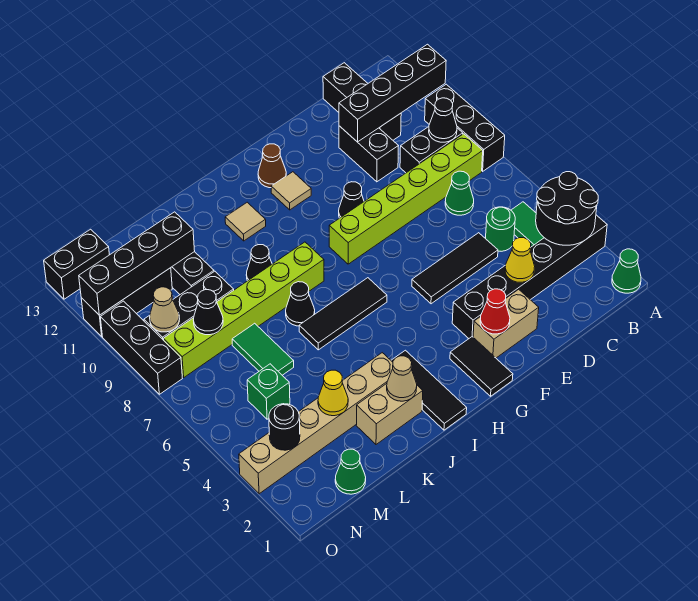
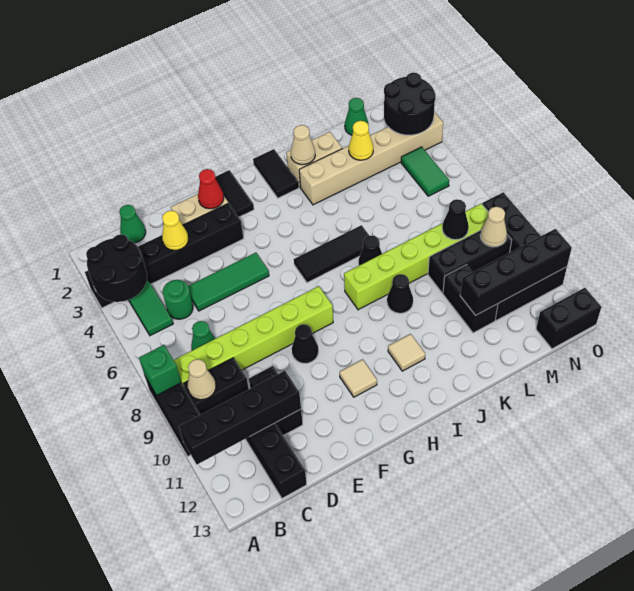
green cone A1 level 1 -> green cone C1 level 1
black cone B9 level 2 -> tan cone B9 level 2
black tile D5:F5 level 1 -> green tile D5:F5 level 1
brown cone G12 level 1 -> none
black tile I1:I3 level 1 -> black tile I1:I2 level 1
green tile L6:L7 level 1 -> green tile N4:N5 level 1
green brick M5 level 1 -> green brick A8 level 2
black round brick N3 level 2 -> black round brick N2:O3 level 2

